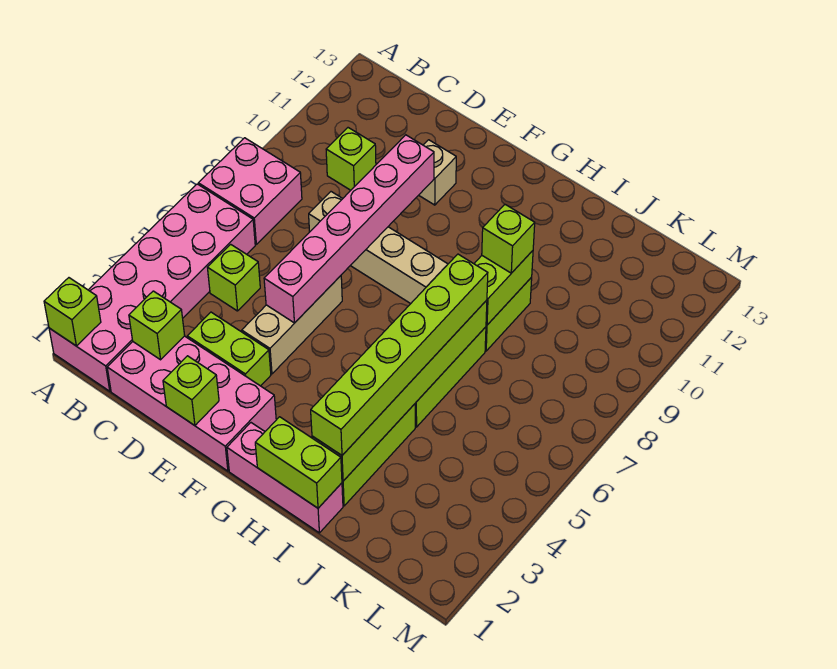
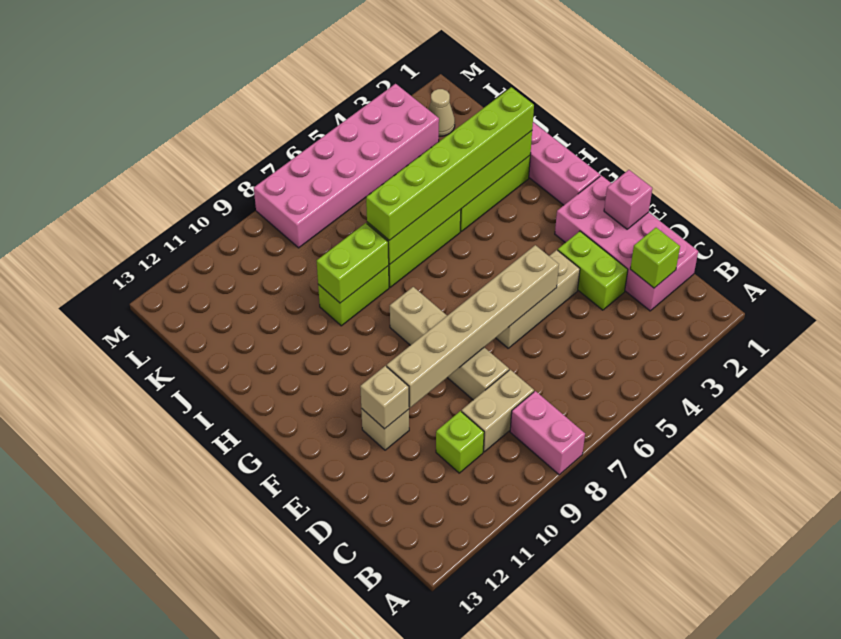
pink brick A1:B6 level 1 -> pink brick L3:M8 level 1
lime brick A1 level 2 -> none
pink brick A7:B8 level 1 -> pink brick A8:B8 level 1
lime brick C5 level 1 -> none
none -> tan brick C8:C9 level 1
lime brick E1 level 2 -> pink brick E1 level 2
pink brick E5:E10 level 2 -> tan brick E5:E10 level 2
none -> tan brick E11 level 2
lime brick H1:I1 level 2 -> none
lime brick I9 level 3 -> none
none -> tan cone L2 level 1

